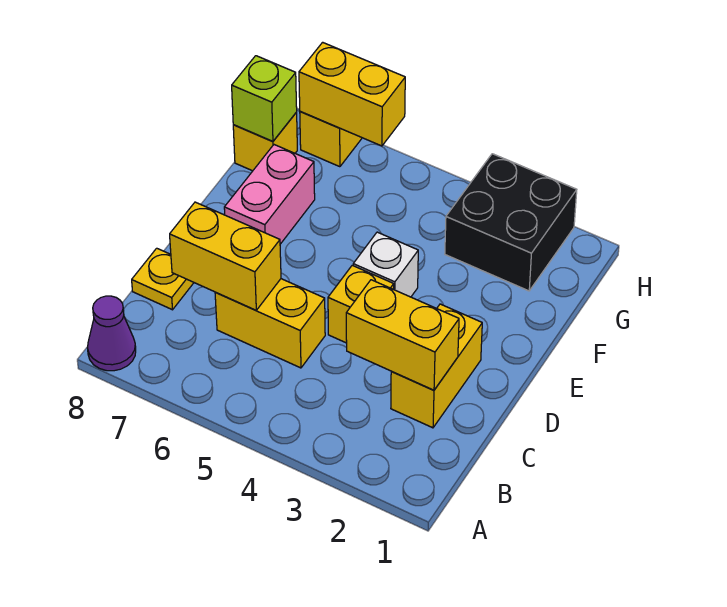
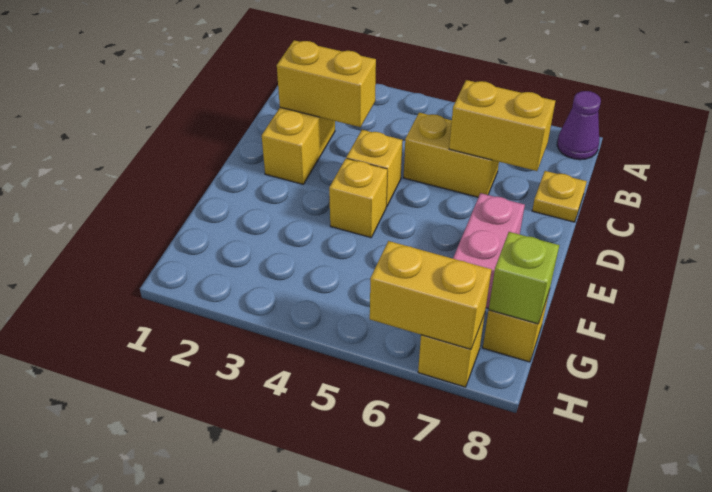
white brick E4 level 1 -> yellow brick E4 level 1
black brick G2:H3 level 1 -> none

